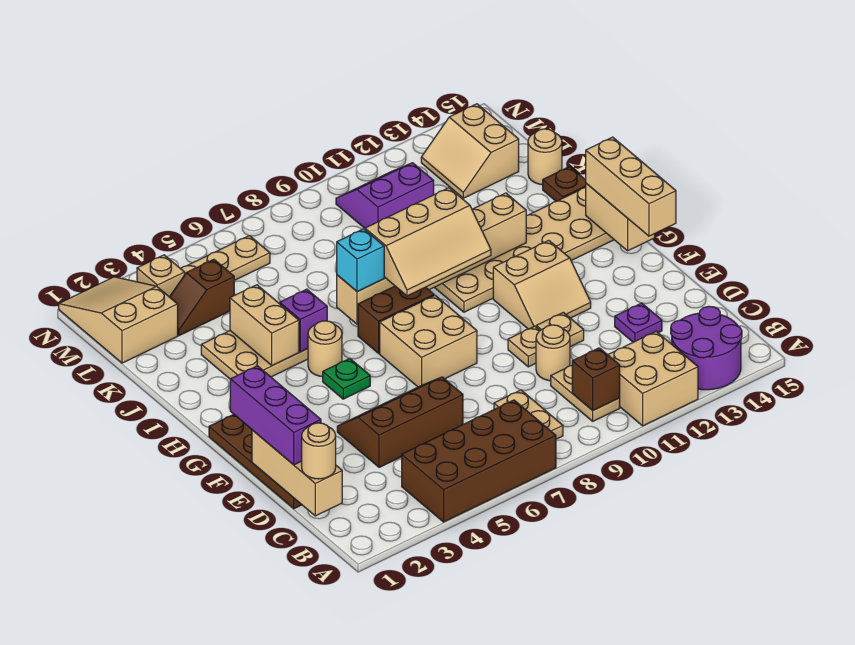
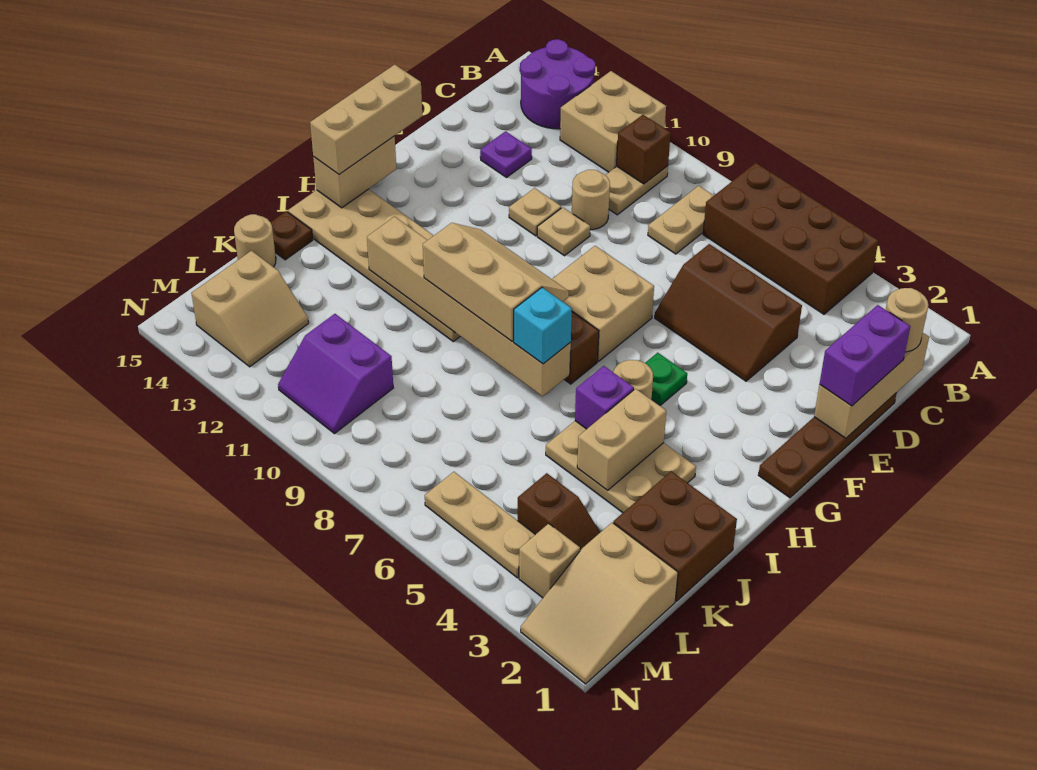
purple brick D1:F1 level 3 -> purple brick D1:E1 level 3
tan slope F11:G12 level 1 top G -> none
none -> brown brick J1:K2 level 1

